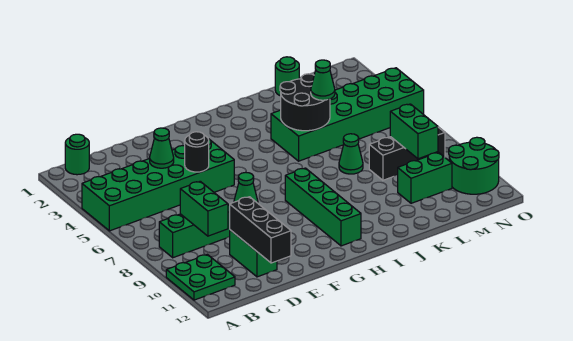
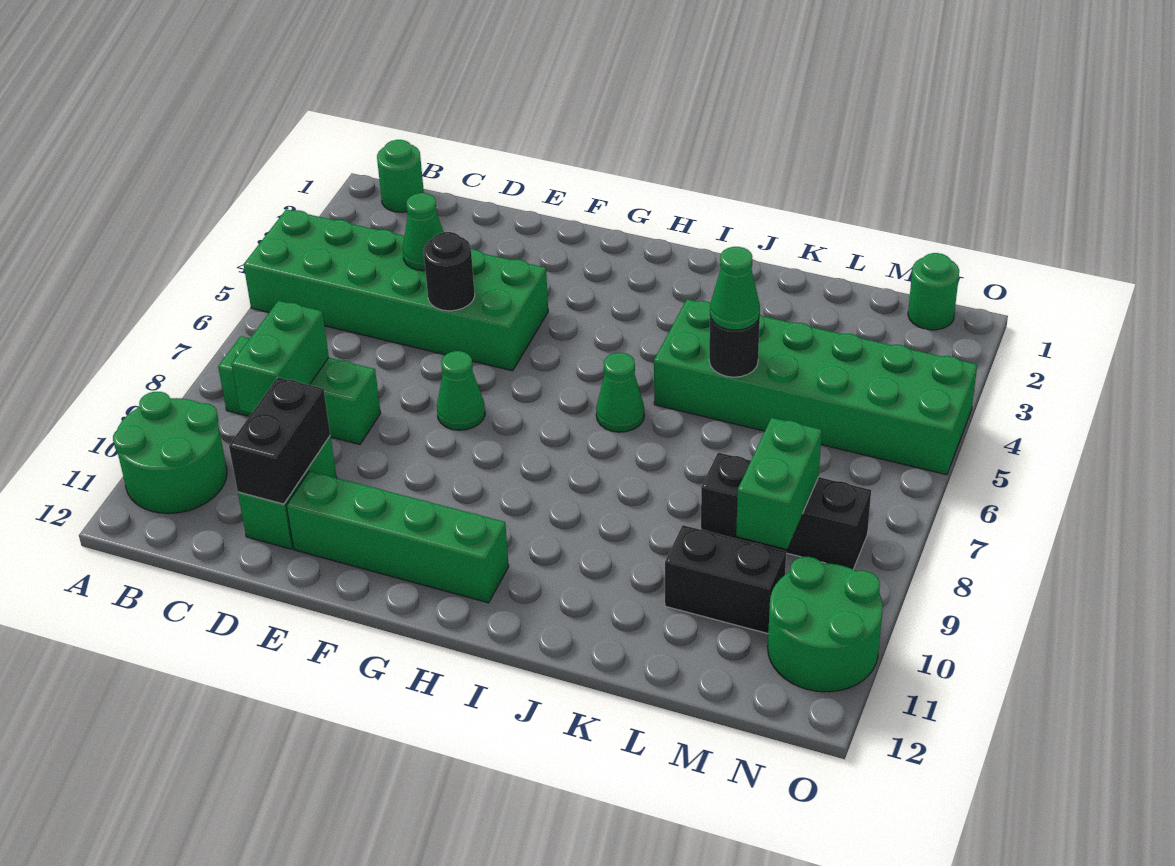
green plate A10:B11 level 1 -> green round brick A10:B11 level 1
black brick D10:D12 level 2 -> black brick D10:D11 level 2
green brick H8:H11 level 1 -> green brick E11:H11 level 1
black round brick J4:K5 level 2 -> black round brick K5 level 2
green cone K7 level 1 -> green cone I6 level 1
green round brick L1 level 1 -> green round brick N1 level 1
green brick L10:M10 level 1 -> black brick L10:M10 level 1

